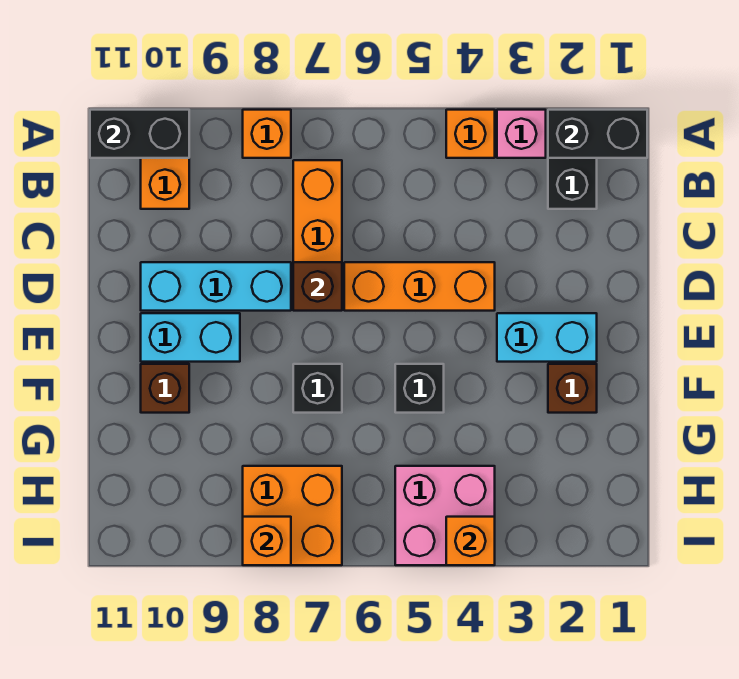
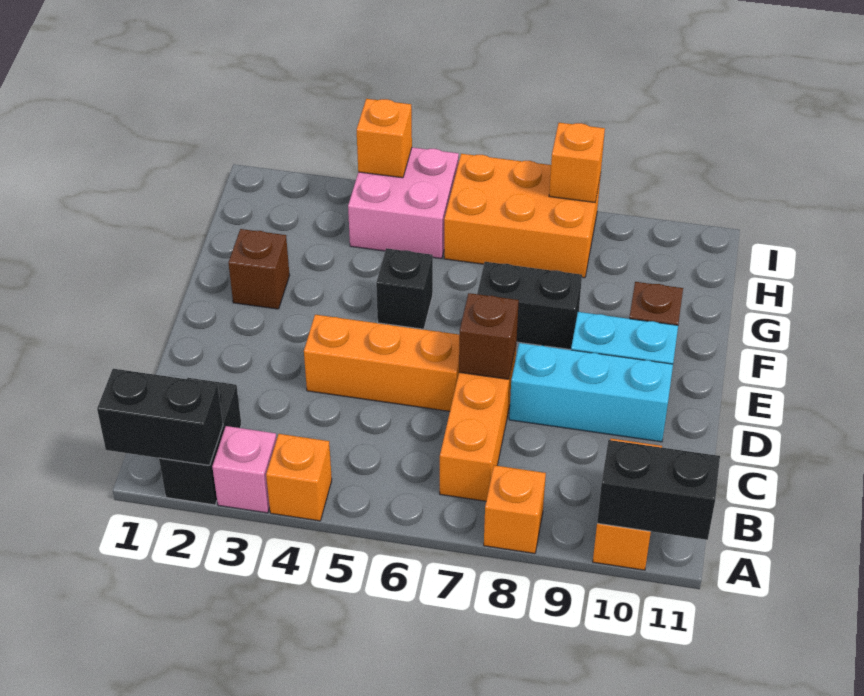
cyan brick E2:E3 level 1 -> none
black brick F7 level 1 -> black brick F7:F8 level 1
orange brick H7:I8 level 1 -> orange brick H6:I8 level 1

